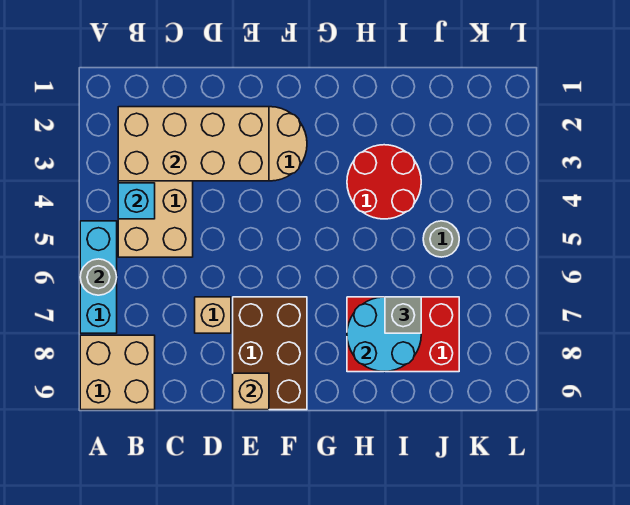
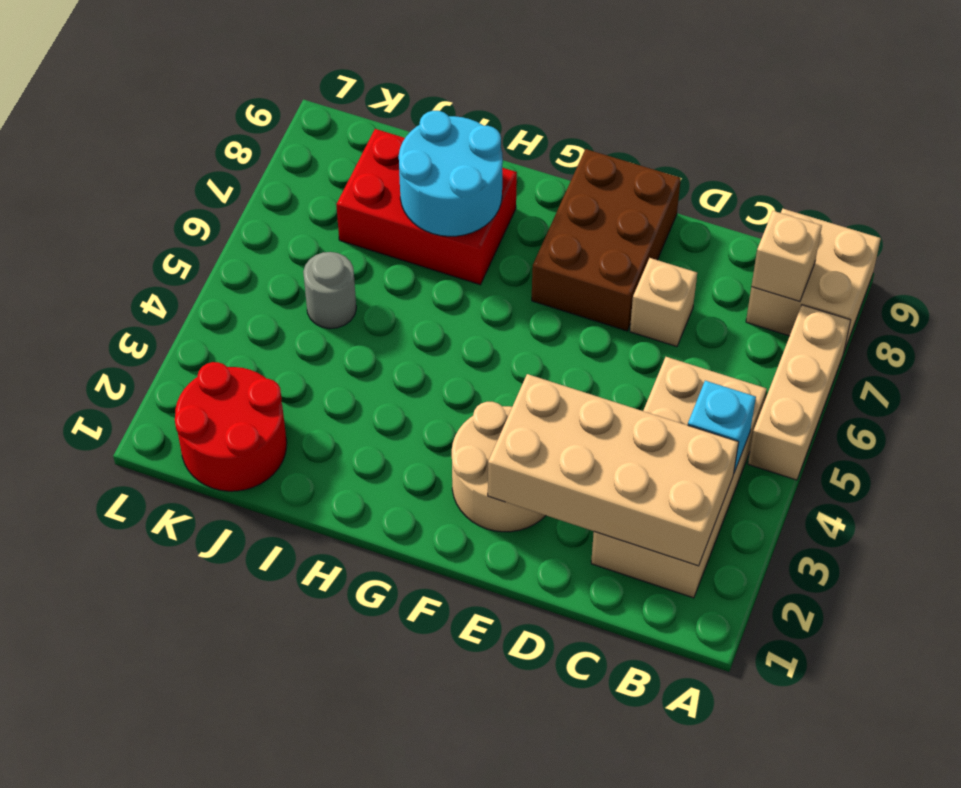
cyan brick A5:A7 level 1 -> tan brick A5:A7 level 1
grey round brick A6 level 2 -> none
tan brick E9 level 2 -> tan brick B8 level 2
red round brick H3:I4 level 1 -> red round brick J1:K2 level 1
grey brick I7 level 3 -> none

